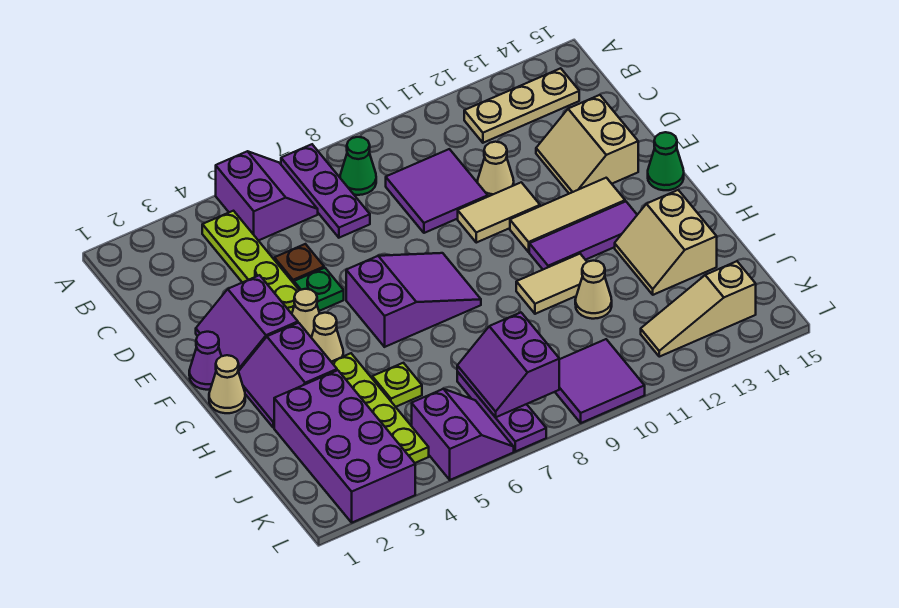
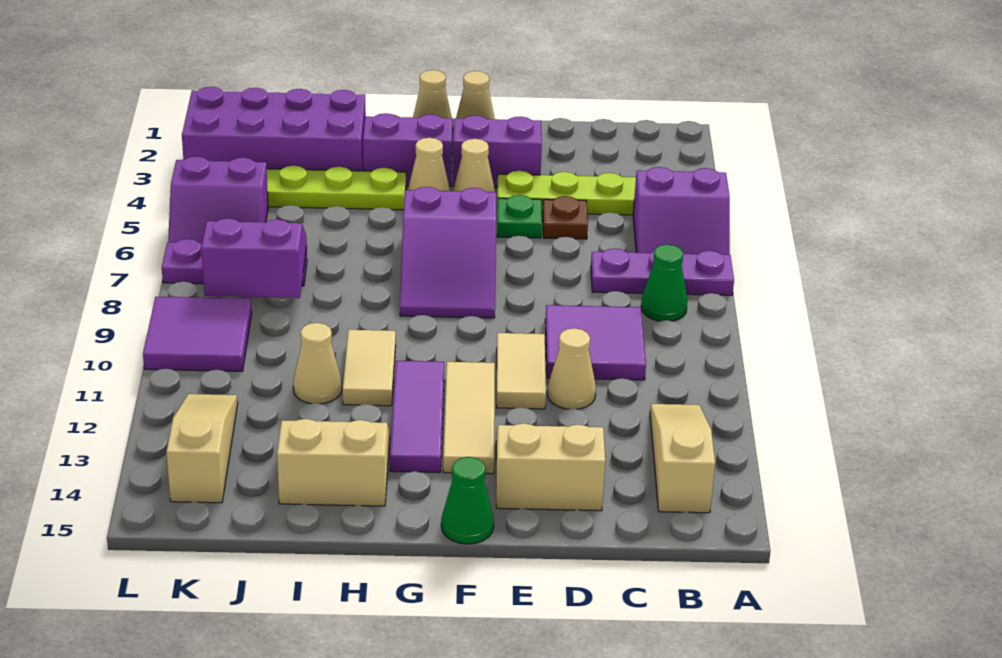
tan plate B12:B14 level 1 -> tan slope B12:B14 level 1 top 14
purple cone F1 level 1 -> tan cone F1 level 1
lime plate I5 level 1 -> none

